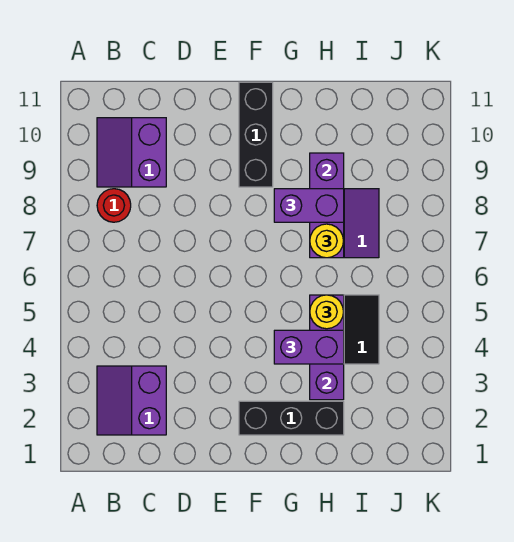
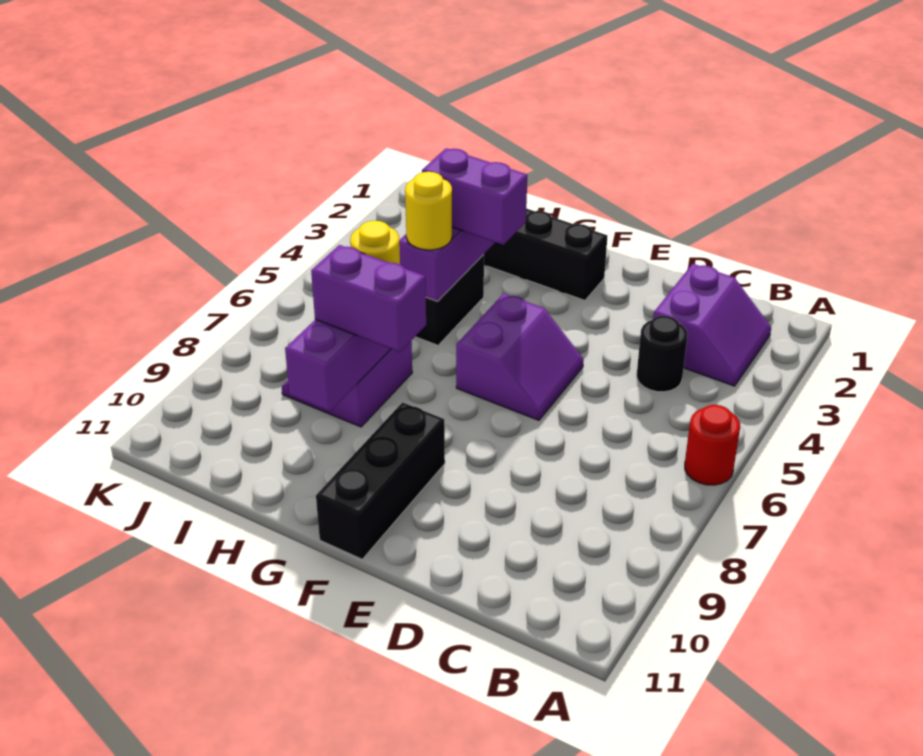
red round brick B8 level 1 -> red round brick A6 level 1
purple slope B9:C10 level 1 top C -> purple slope E5:F6 level 1 top F
none -> black round brick C4 level 1

